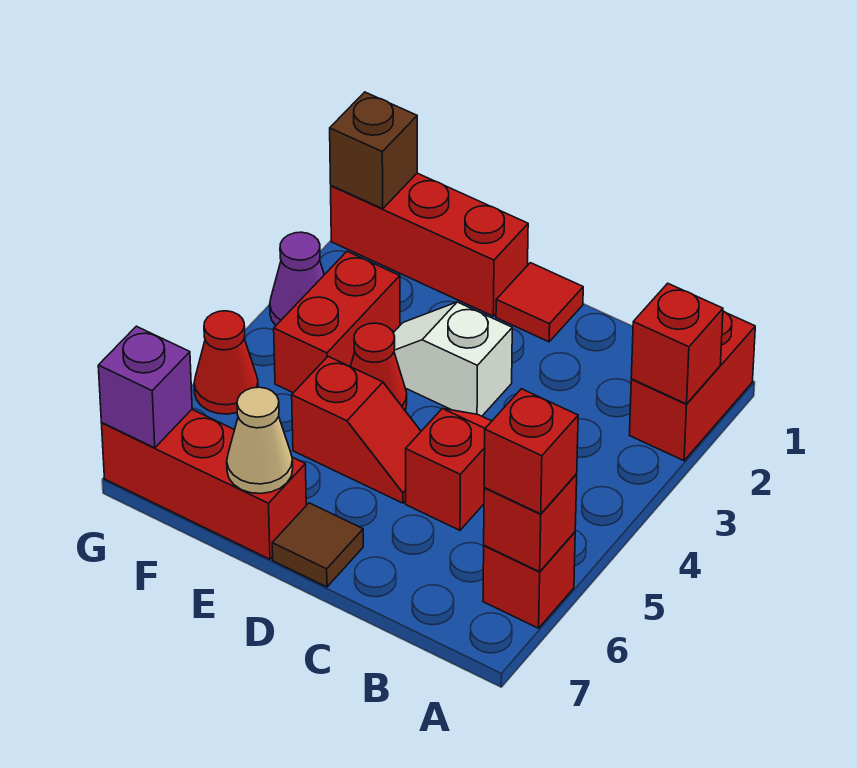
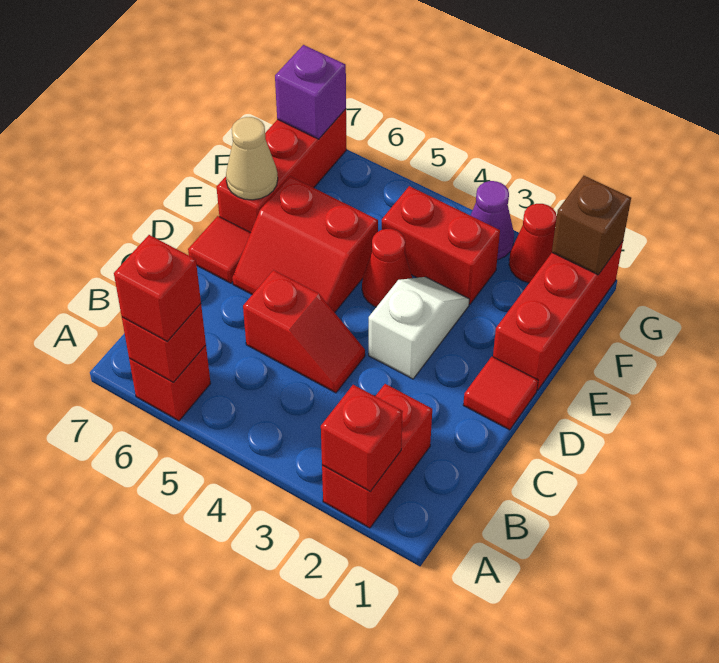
red brick A1:A2 level 1 -> red brick A2:B2 level 1
red slope D5:E5 level 1 top E -> red slope D5:E6 level 1 top E
brown tile D7 level 1 -> red tile D7 level 1
red cone G5 level 1 -> red cone G2 level 1

